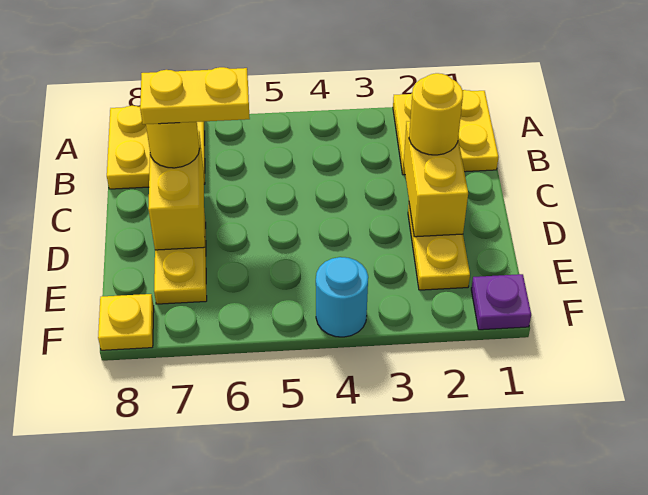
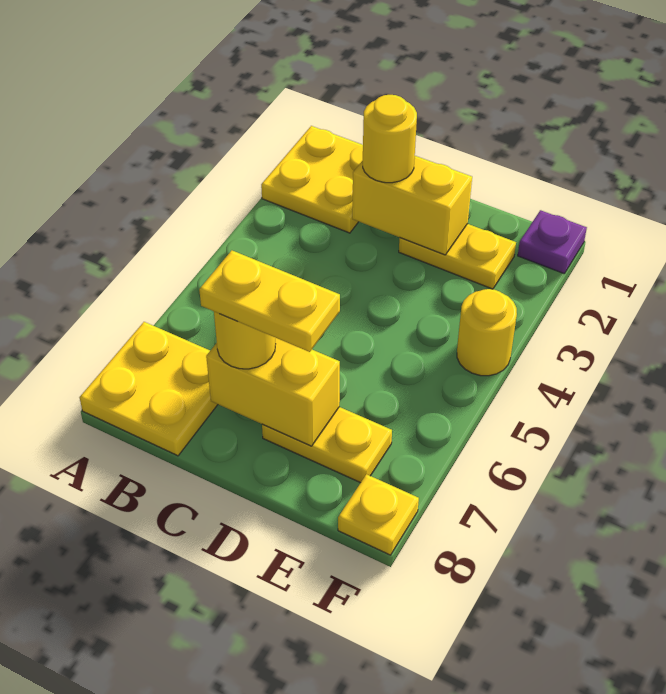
yellow plate C6:C7 level 4 -> yellow plate C7:D7 level 4
cyan round brick F4 level 1 -> yellow round brick F4 level 1

